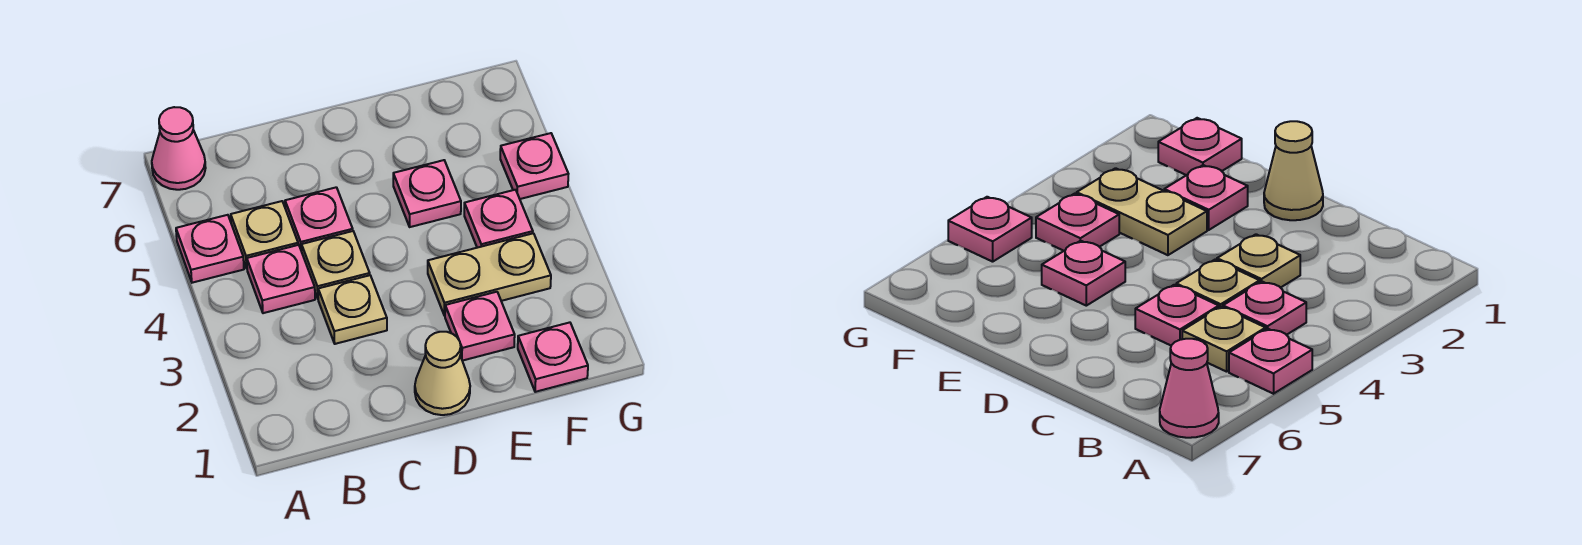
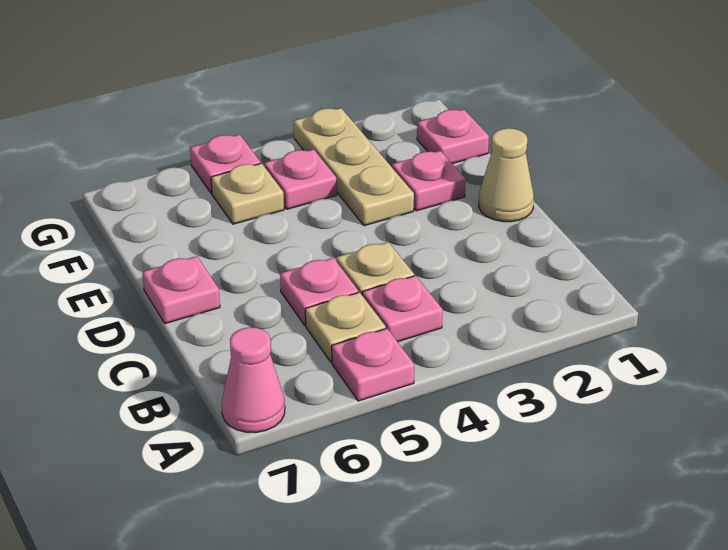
tan plate C3 level 1 -> tan plate F5 level 1
tan plate E3:F3 level 1 -> tan plate E3:G3 level 1
pink plate E5 level 1 -> pink plate D7 level 1

